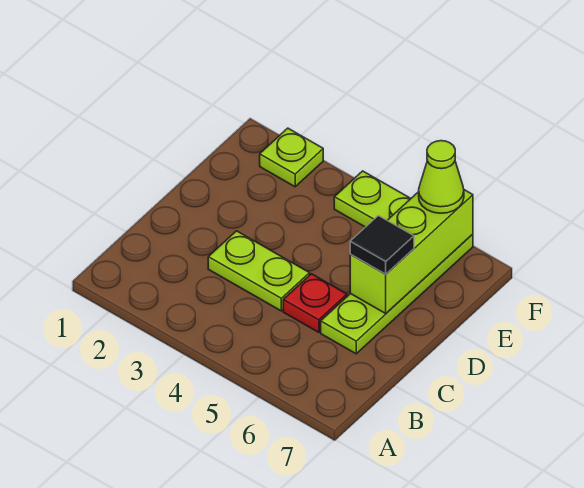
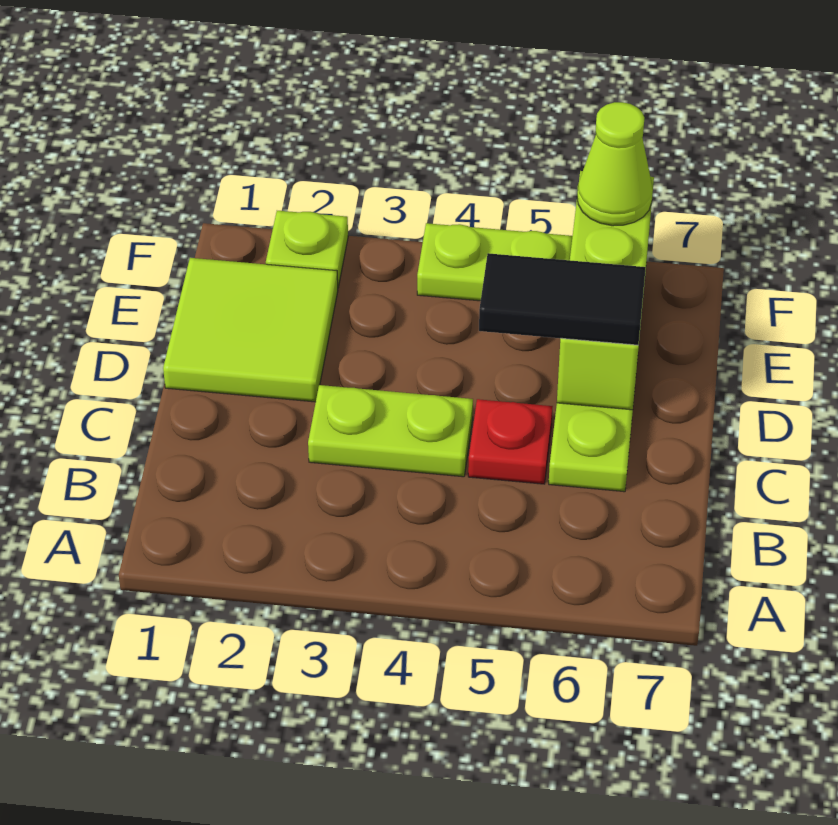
none -> lime tile D1:E2 level 1
black tile D6 level 3 -> black tile D5:D6 level 3

